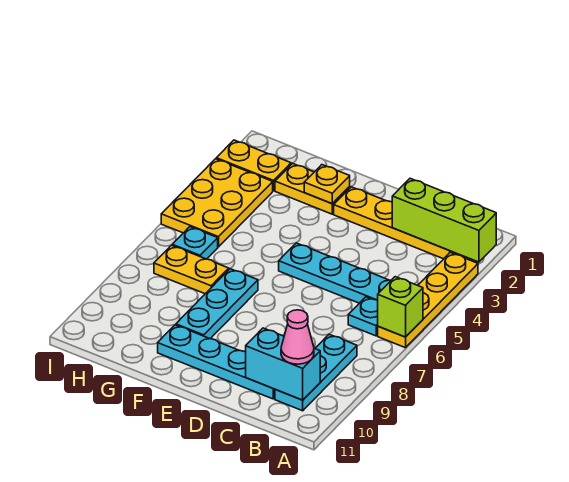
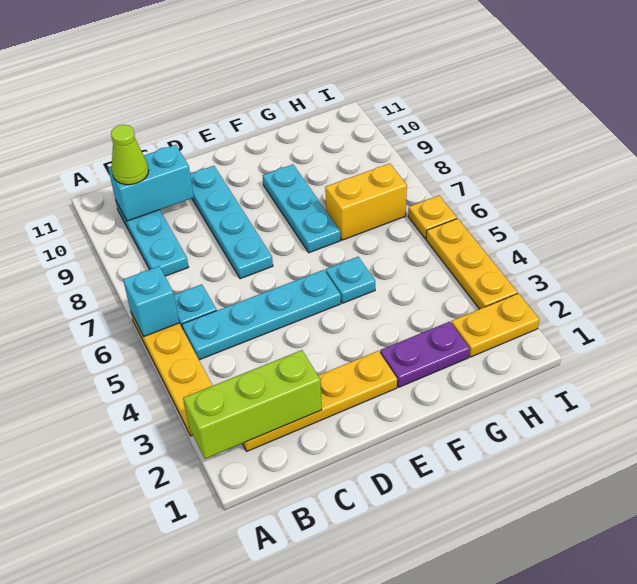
lime brick A6 level 2 -> cyan brick A6 level 2
pink cone B10 level 3 -> lime cone B10 level 3
cyan plate C10:F10 level 1 -> cyan plate D7:D10 level 1
yellow plate F2:G2 level 1 -> purple plate F2:G2 level 1
yellow plate F2 level 2 -> yellow plate I6 level 1
yellow plate G7:H7 level 1 -> yellow brick G7:H7 level 1
yellow plate H3:I5 level 1 -> yellow plate I3:I5 level 1
cyan plate H6 level 1 -> cyan plate F5 level 1

